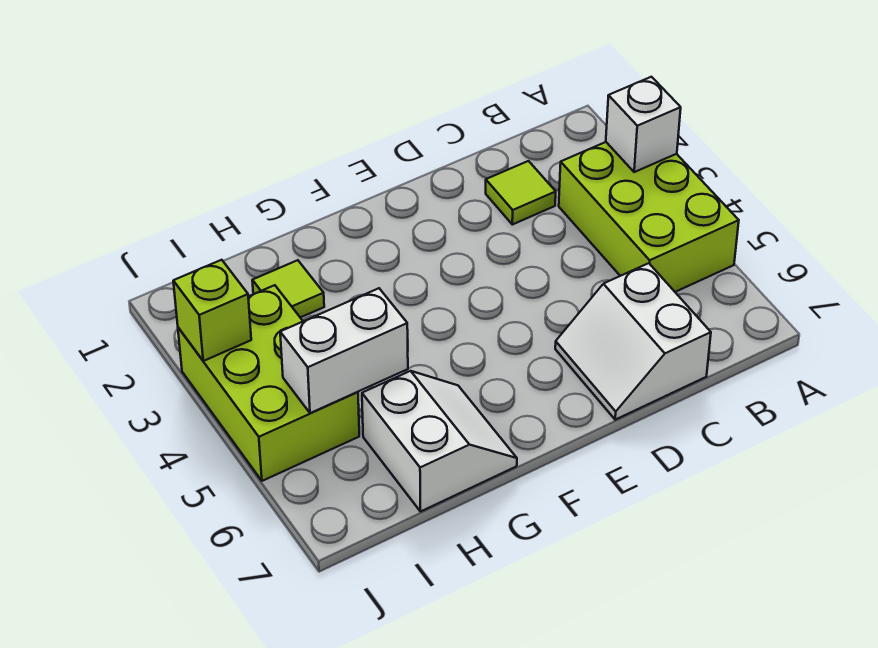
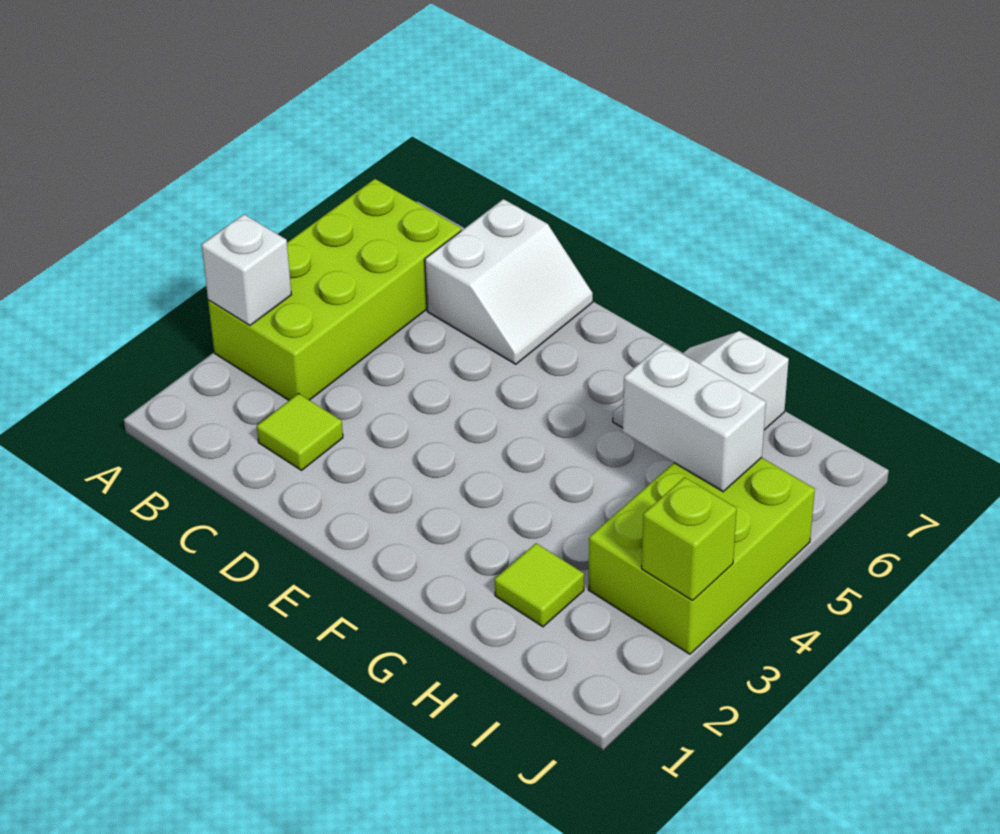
lime brick A3:B5 level 1 -> lime brick A3:B6 level 1

